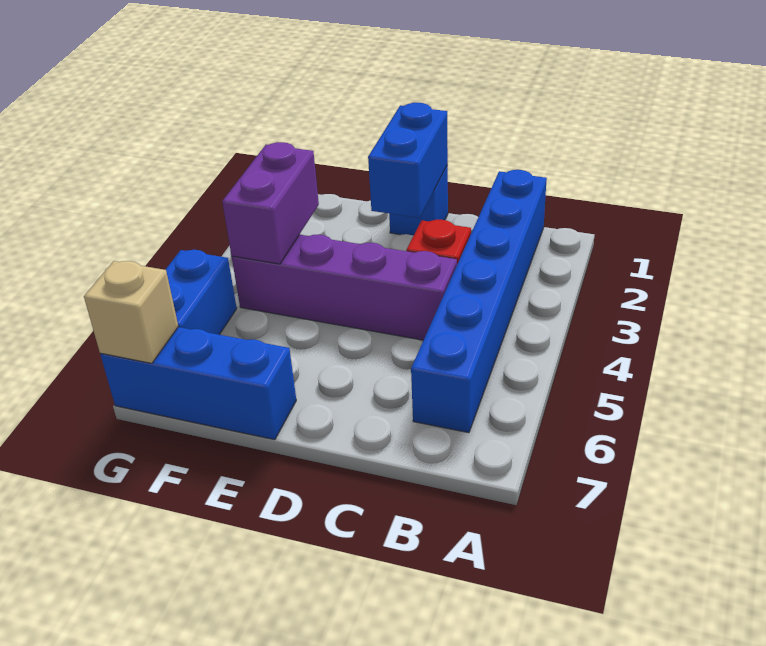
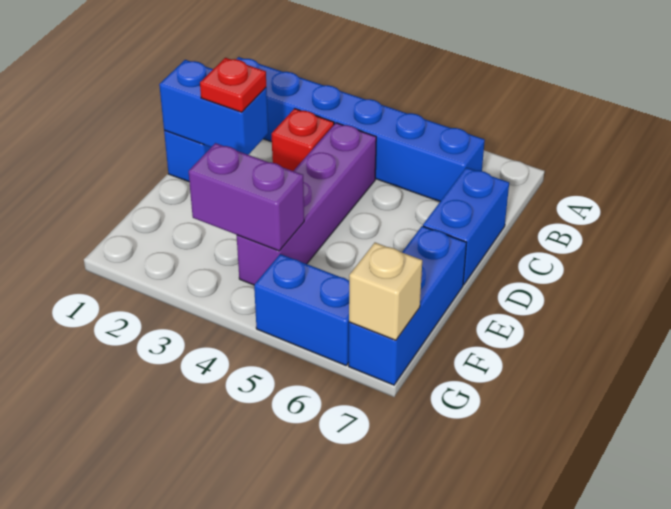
none -> blue brick C7:D7 level 1
none -> red plate D2 level 3

